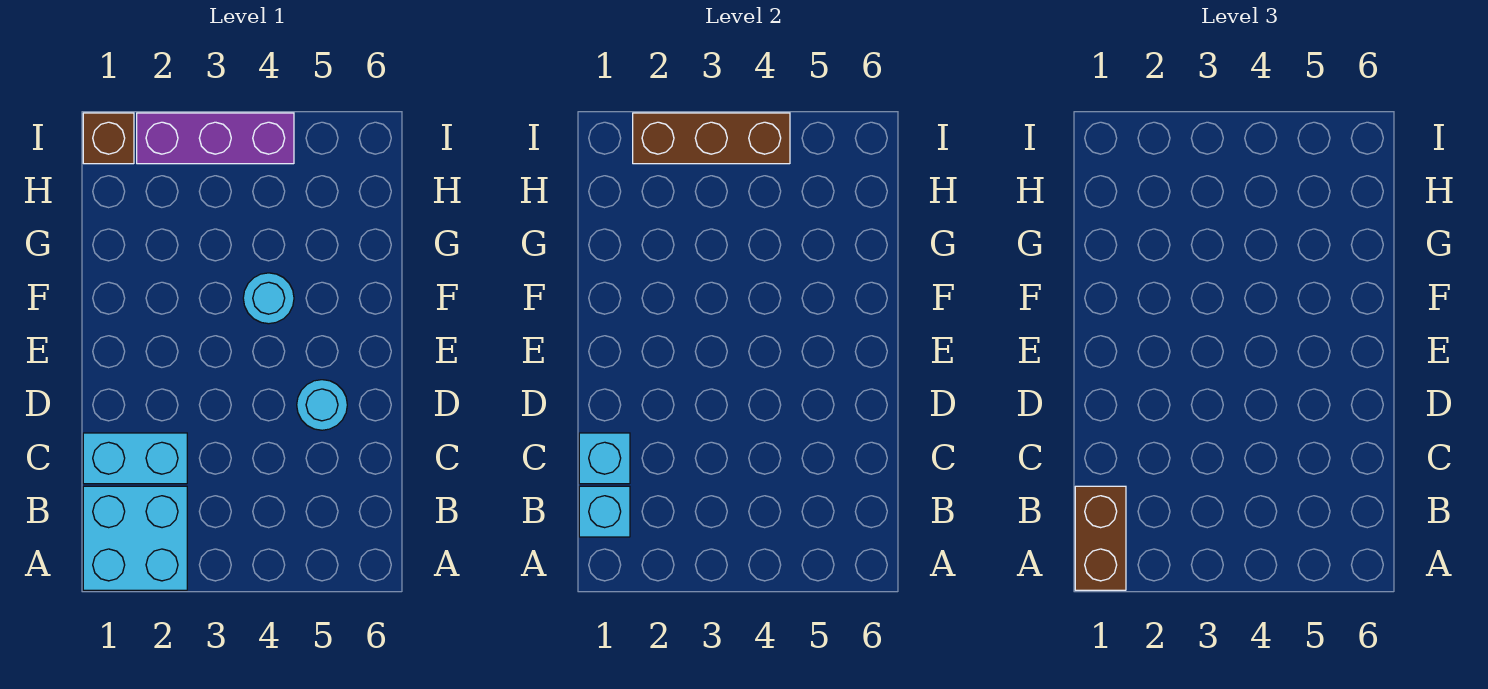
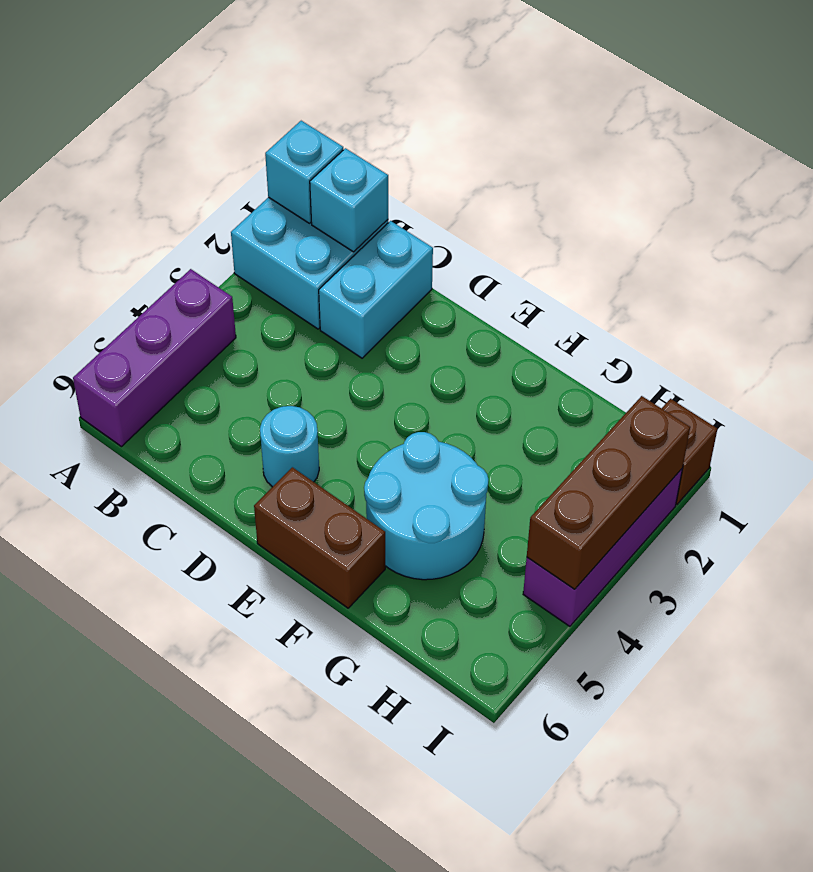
brown brick A1:B1 level 3 -> brown brick E6:F6 level 1
none -> purple brick A4:A6 level 1
cyan brick C1 level 2 -> cyan brick A1 level 2
cyan round brick F4 level 1 -> cyan round brick F4:G5 level 1

